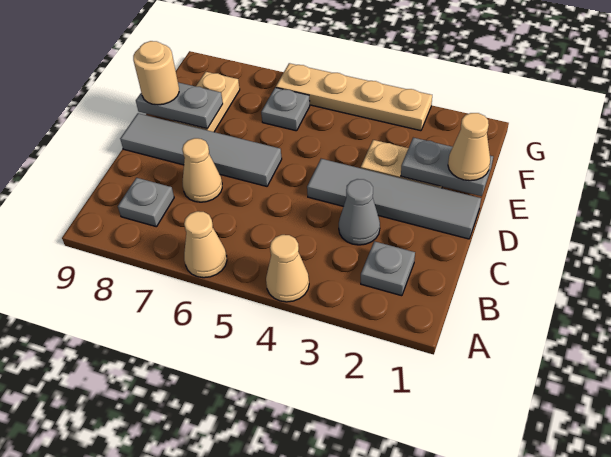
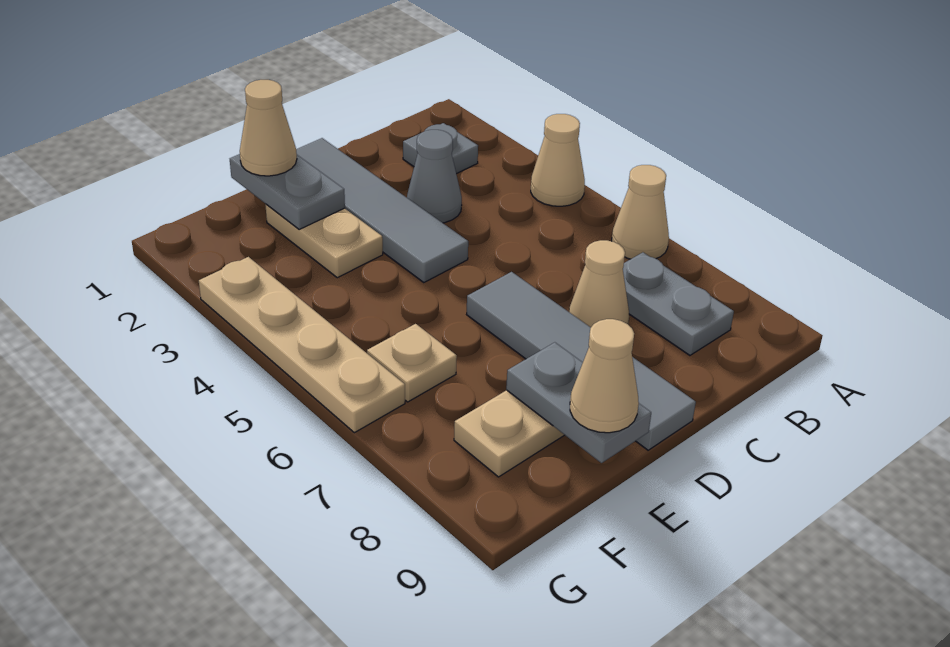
grey plate B8 level 1 -> grey plate B7:B8 level 1
tan round brick E9 level 3 -> tan cone E9 level 3
grey plate F6 level 1 -> tan plate F6 level 1

